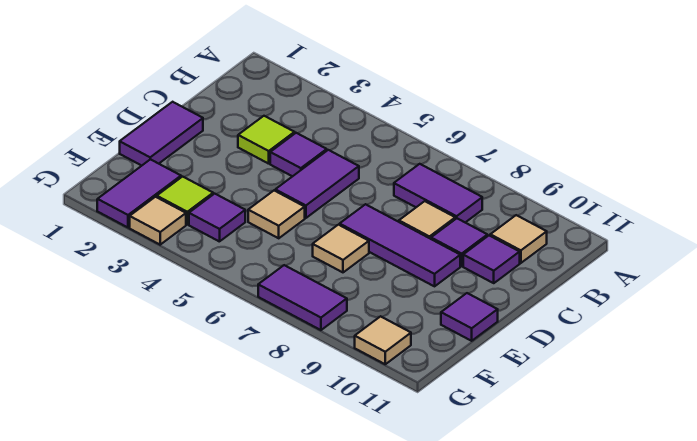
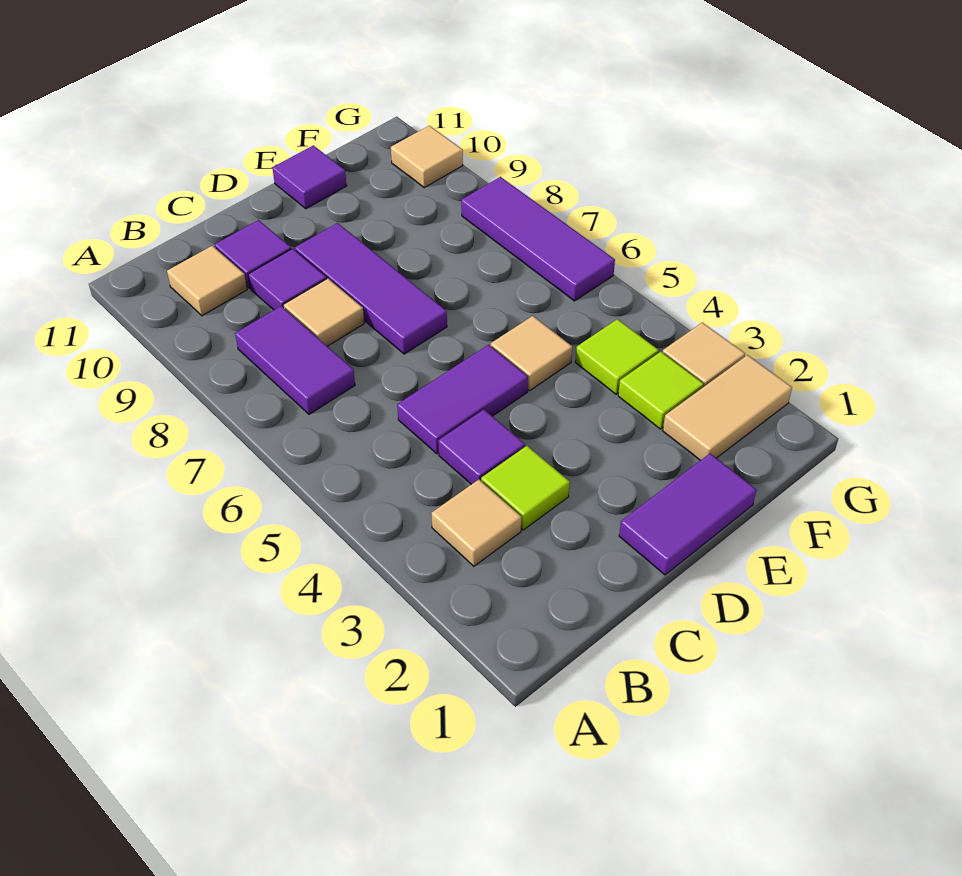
tan tile E7 level 1 -> tan tile B3 level 1
purple tile F2:G2 level 1 -> tan tile F2:G2 level 1
purple tile F4 level 1 -> lime tile F4 level 1
purple tile G7:G8 level 1 -> purple tile G6:G8 level 1

